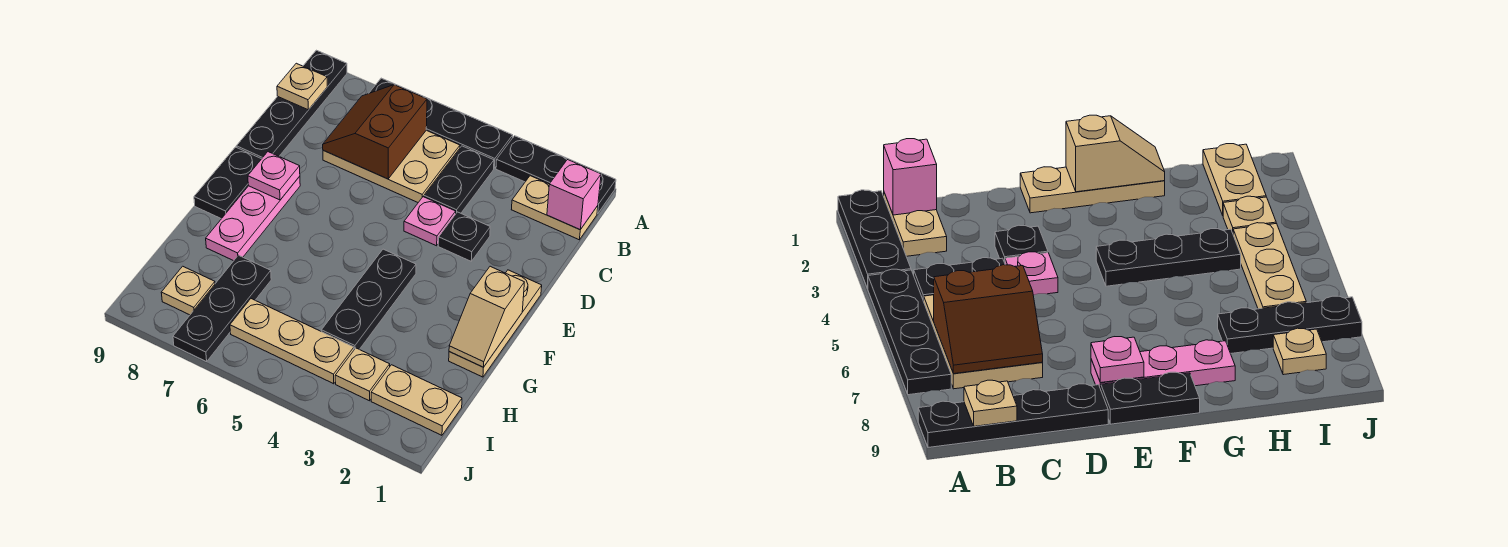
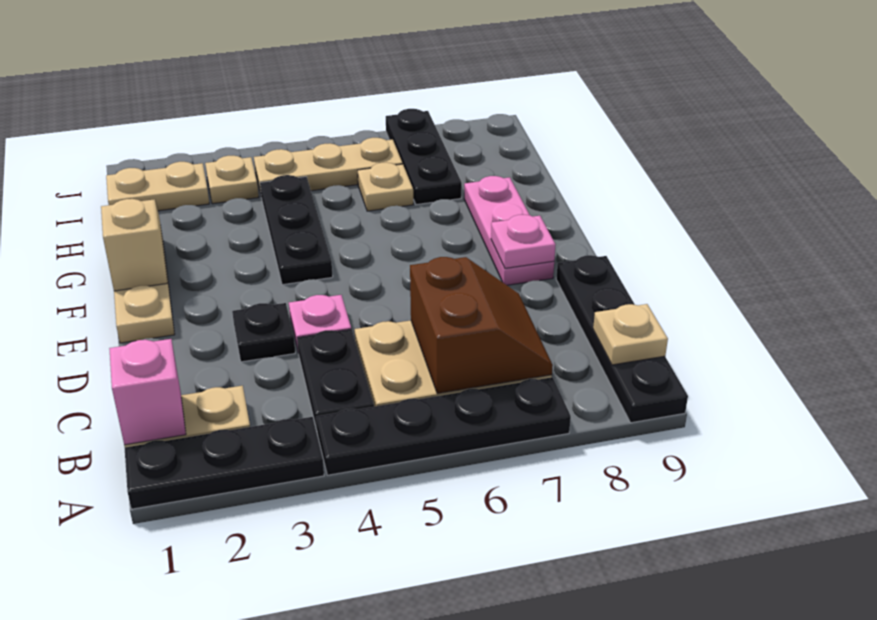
black plate E9:F9 level 1 -> none
tan plate I8 level 1 -> tan plate H6 level 1

